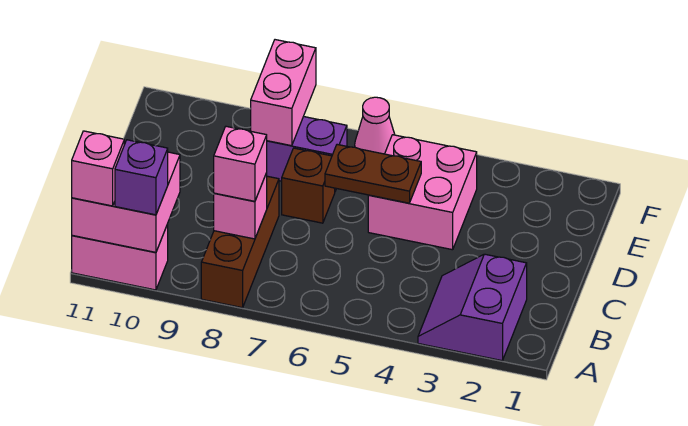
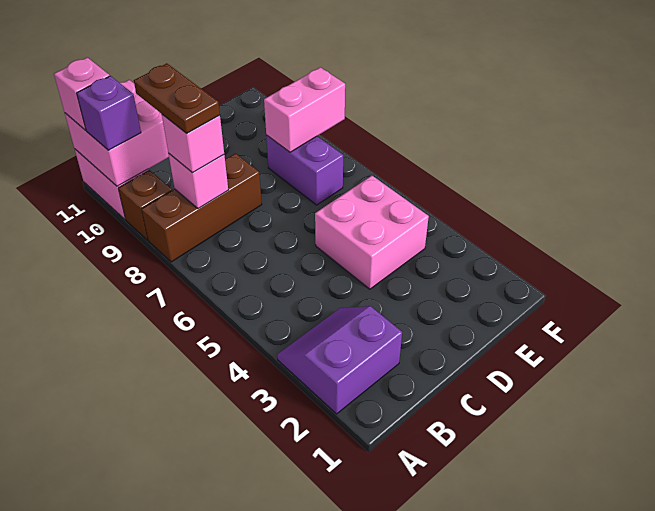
brown plate D5:D6 level 2 -> brown plate B8:B9 level 4
brown brick D7 level 1 -> brown brick A9 level 1
pink cone F6 level 1 -> none

